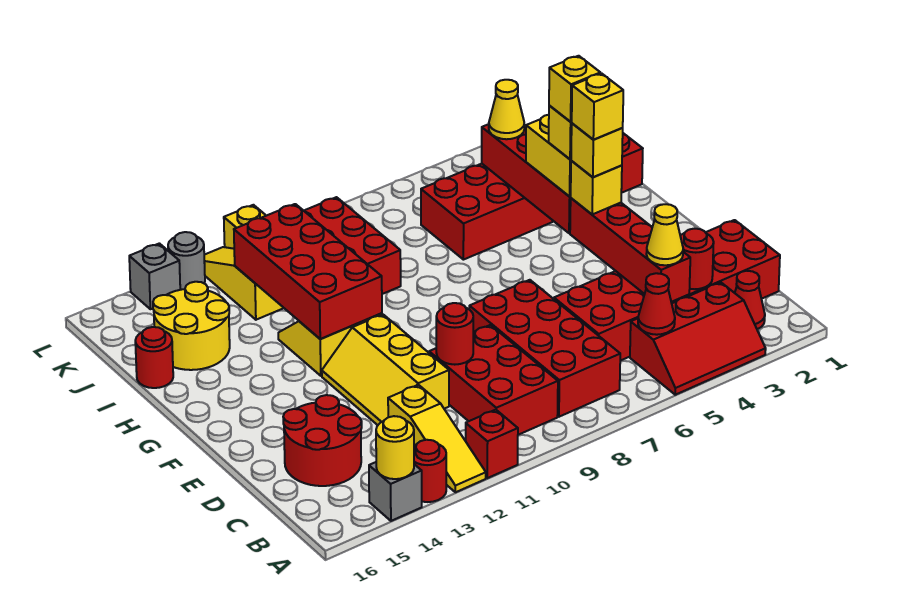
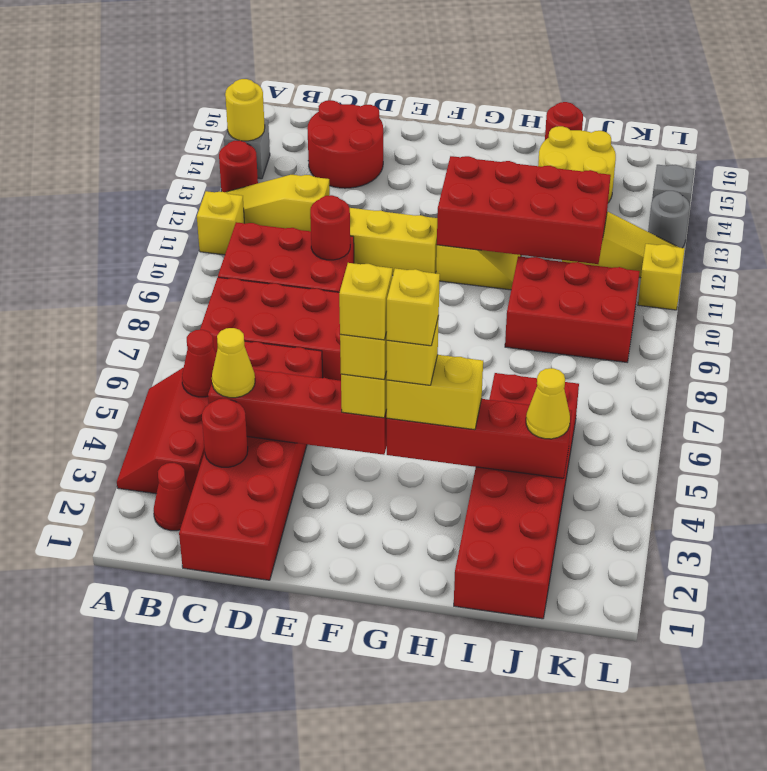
red brick A11 level 1 -> yellow brick A11 level 1

